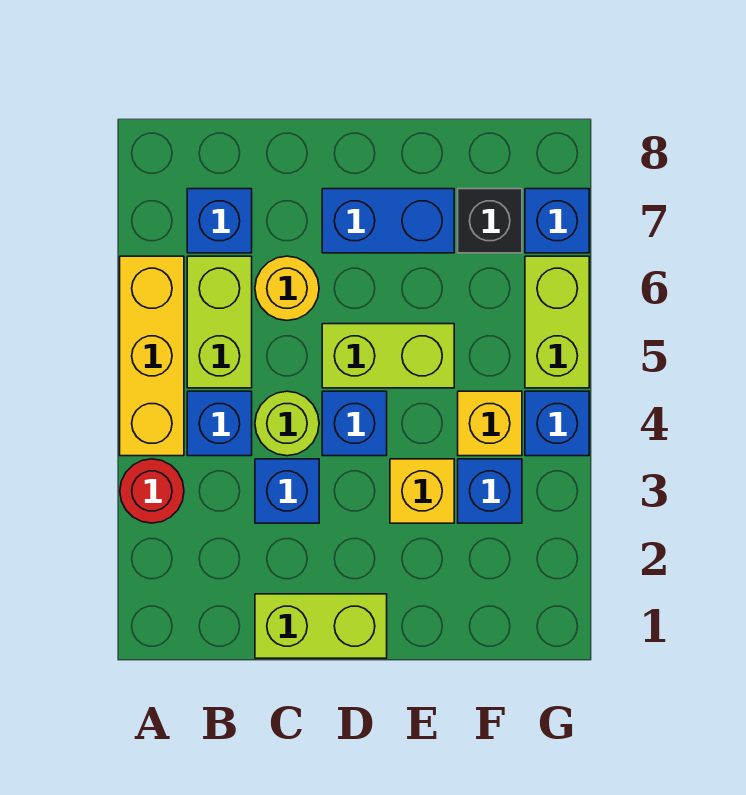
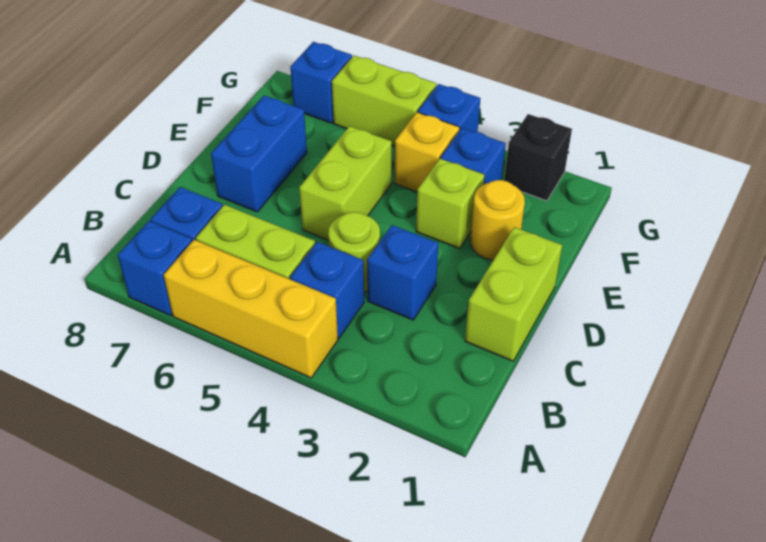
red round brick A3 level 1 -> none
yellow round brick C6 level 1 -> yellow round brick E2 level 1
blue brick D4 level 1 -> blue brick A7 level 1
yellow brick E3 level 1 -> lime brick E3 level 1
black brick F7 level 1 -> black brick G2 level 1

